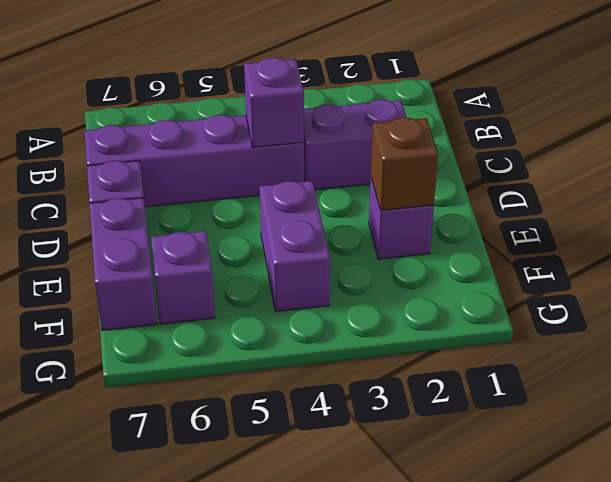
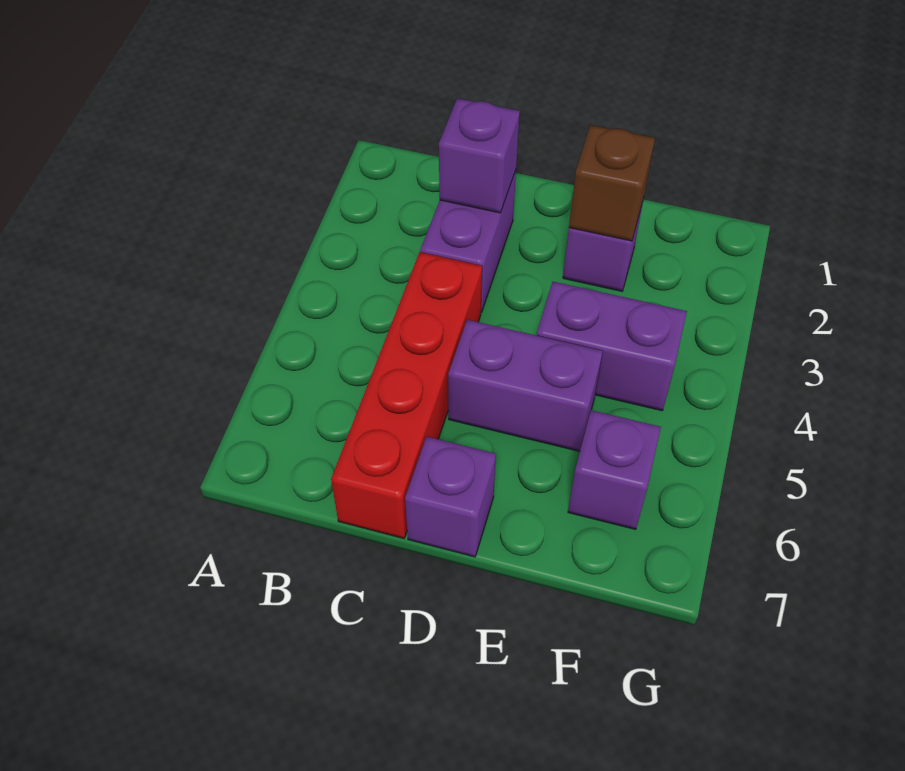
purple brick C4:C7 level 1 -> red brick C4:C7 level 1
purple brick C4 level 2 -> purple brick C2 level 2
purple brick E7:F7 level 1 -> purple brick D5:E5 level 1

